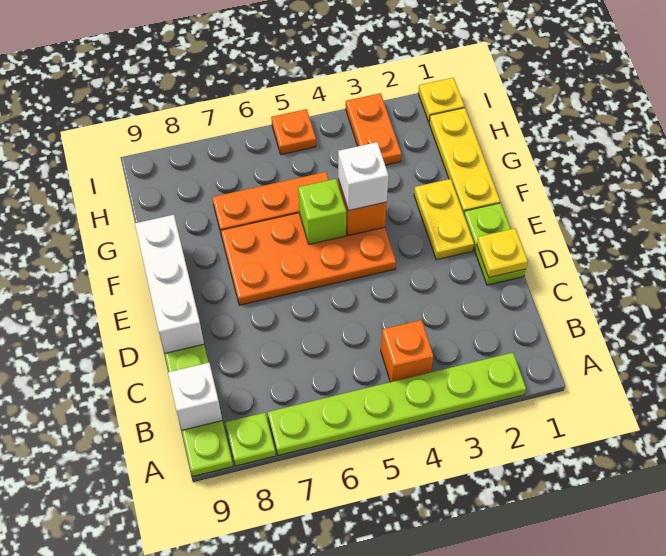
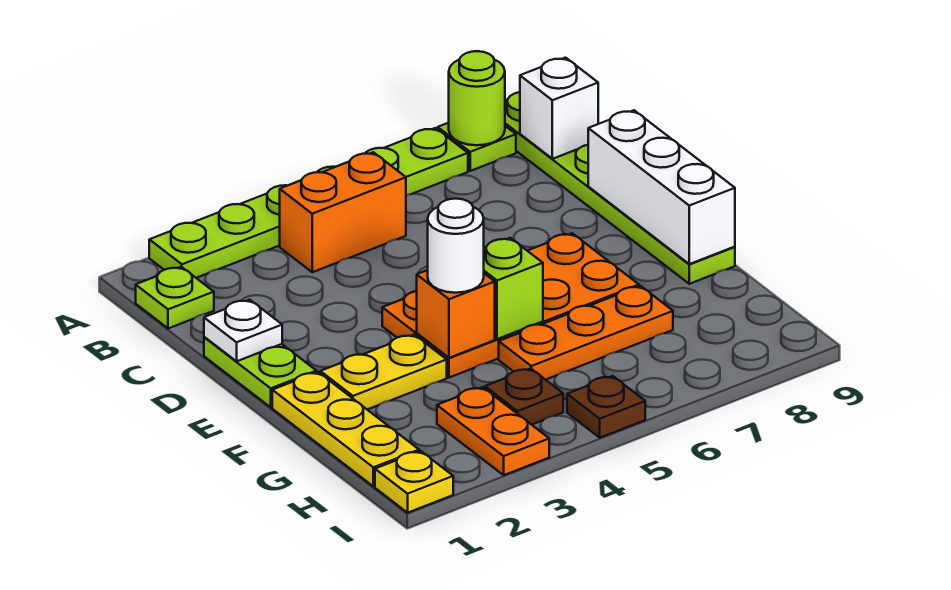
none -> lime round brick A8 level 2
none -> lime plate B1 level 1
orange brick B4 level 1 -> orange brick B4:B5 level 1
yellow plate D1 level 2 -> white plate D1 level 2
yellow plate E2:F2 level 1 -> yellow plate F2:F3 level 1
white brick F4 level 3 -> white round brick F4 level 3
none -> brown plate H4 level 1
orange plate I5 level 1 -> brown plate I5 level 1

